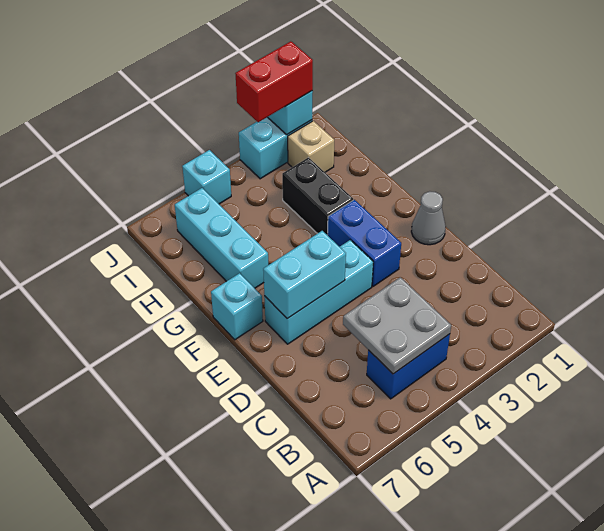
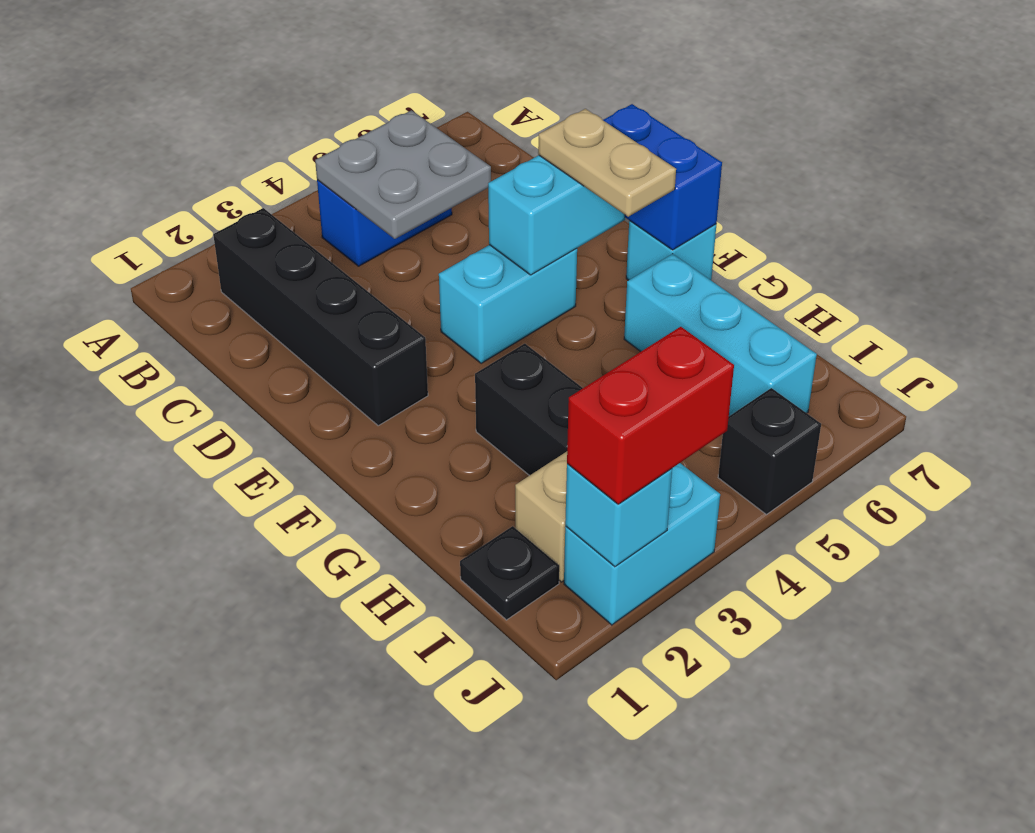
none -> black brick B2:E2 level 1
grey cone E1 level 1 -> none
blue brick E3:F3 level 1 -> blue brick E7:F7 level 2
cyan brick E4:E6 level 1 -> cyan brick E4:E5 level 1
none -> tan plate E6:F6 level 3
none -> black plate I1 level 1
cyan brick J5 level 1 -> black brick J5 level 1

